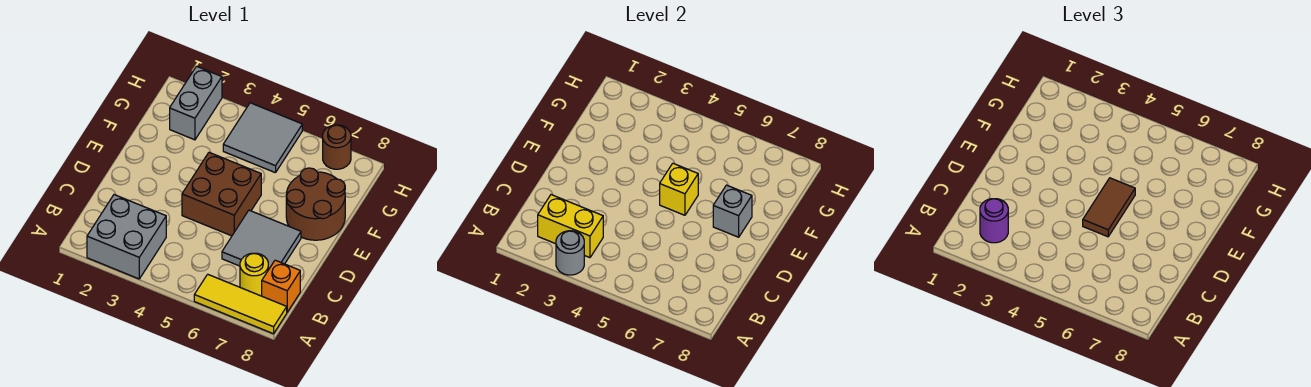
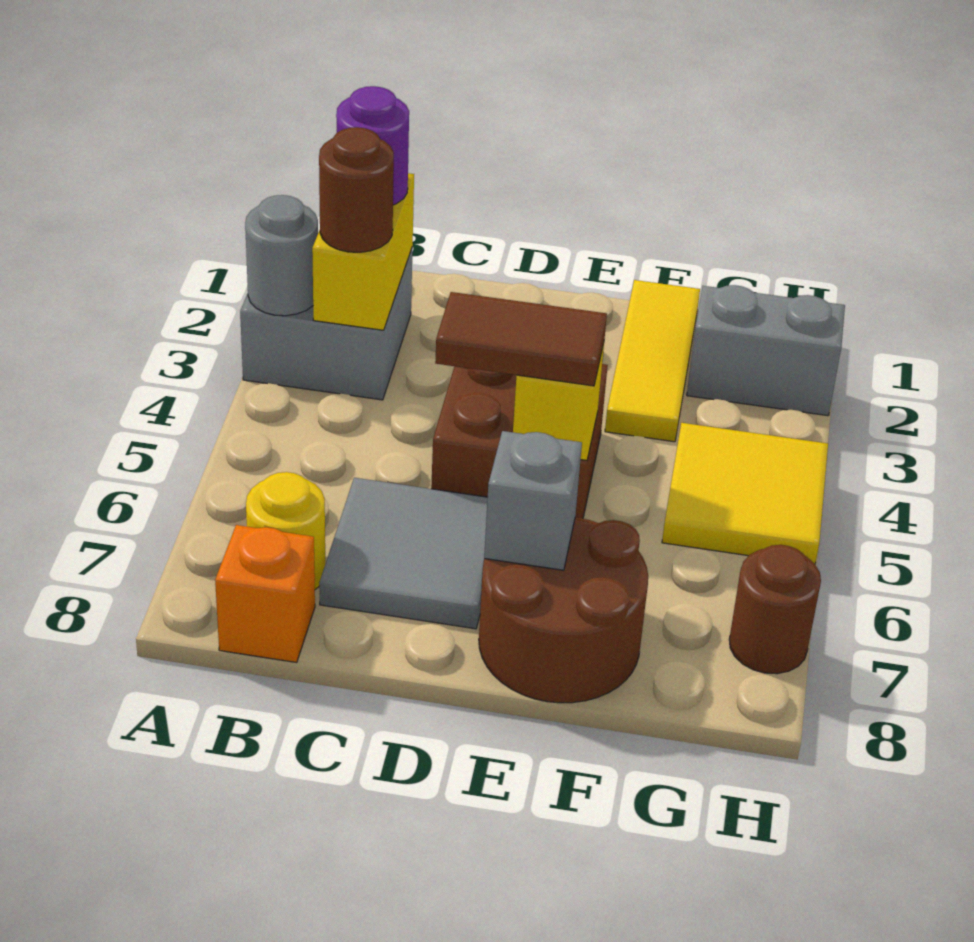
yellow tile A6:A8 level 1 -> yellow tile F1:F3 level 1
none -> brown round brick B3 level 3
grey tile G4:H5 level 1 -> yellow tile G4:H5 level 1

